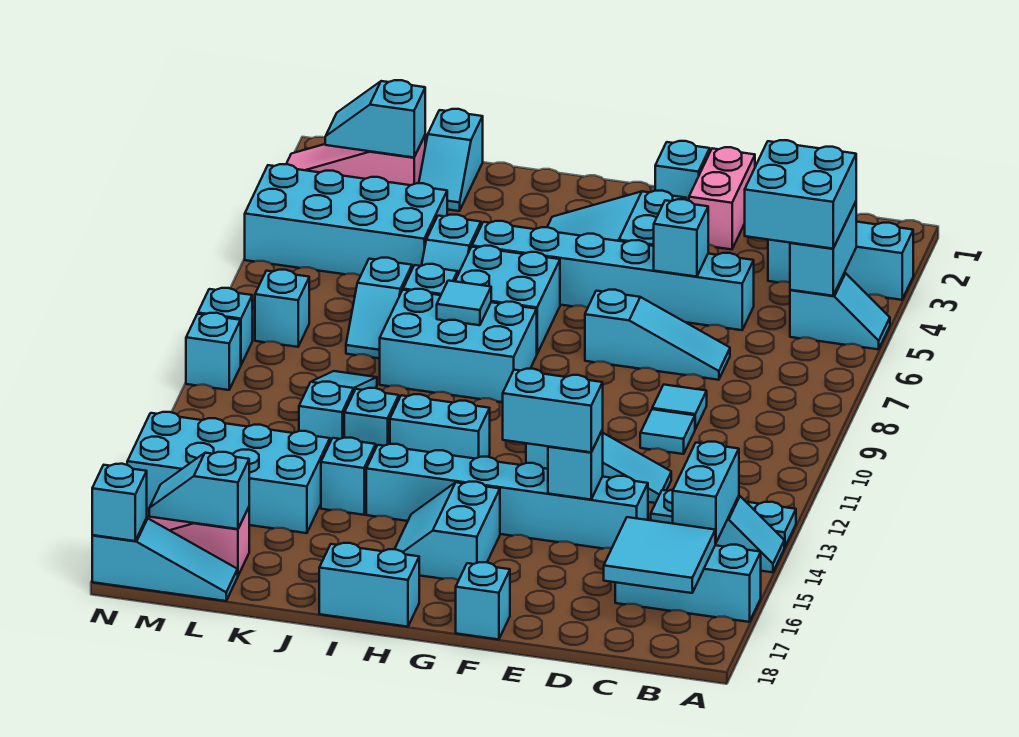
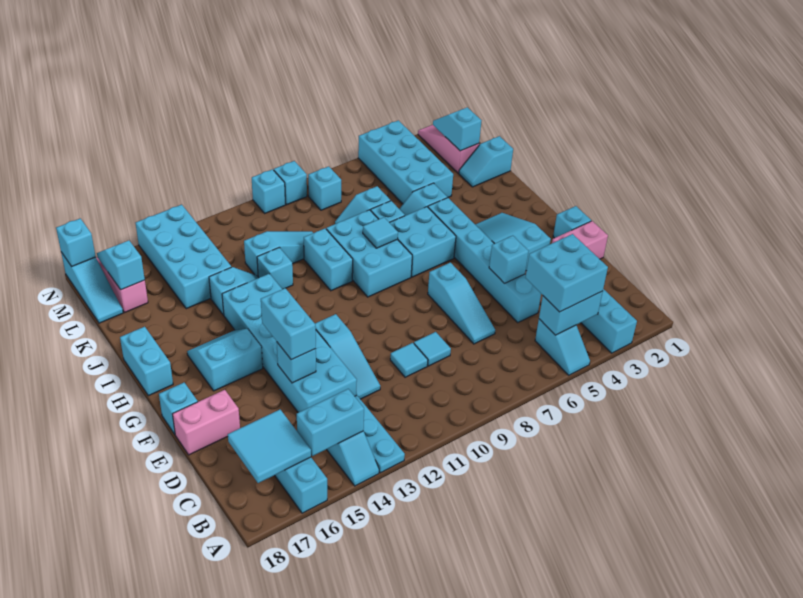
cyan brick D14:I14 level 1 -> cyan brick D13:I14 level 1
none -> pink brick E17:E18 level 1
cyan brick H12:I12 level 1 -> cyan brick I10:J10 level 1

